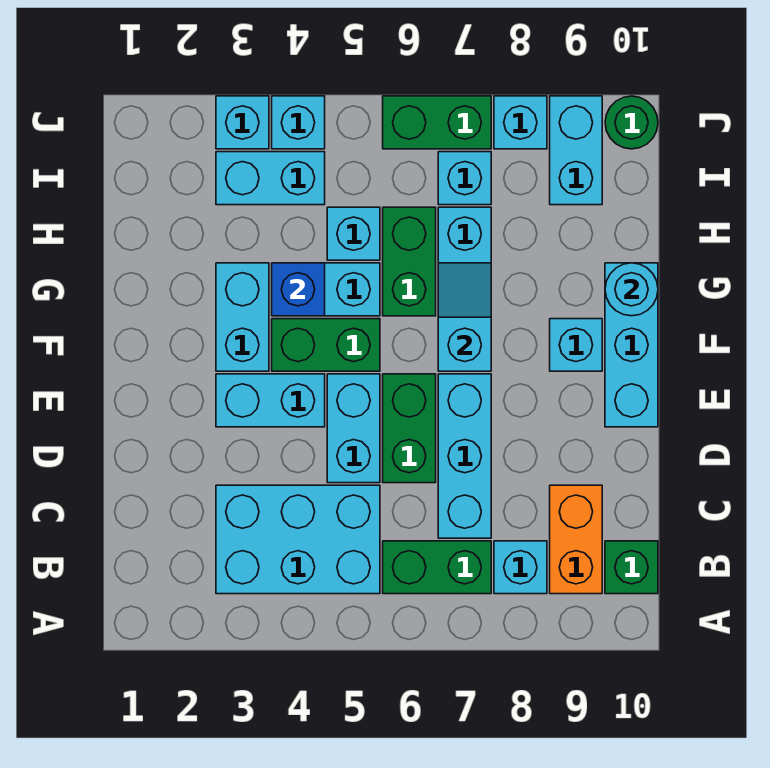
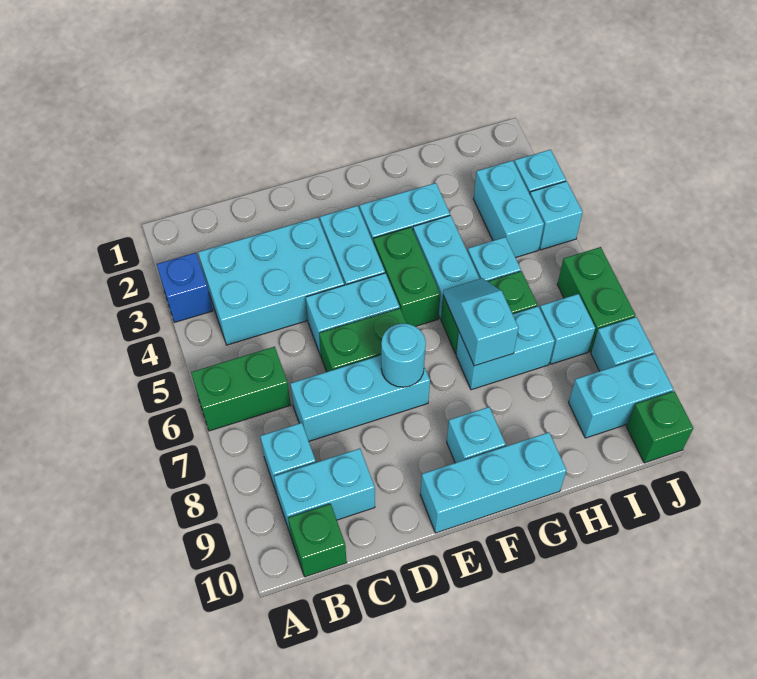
cyan brick B3:C5 level 1 -> cyan brick B3:D4 level 1
green brick B6:B7 level 1 -> green brick A6:B6 level 1
orange brick B9:C9 level 1 -> cyan brick B9:C9 level 1
cyan slope F7:G7 level 2 top F -> cyan slope G6:G7 level 2 top 7
blue brick G4 level 2 -> blue brick A3 level 1
cyan round brick G10 level 2 -> cyan round brick E7 level 2
green round brick J10 level 1 -> green brick J10 level 1

